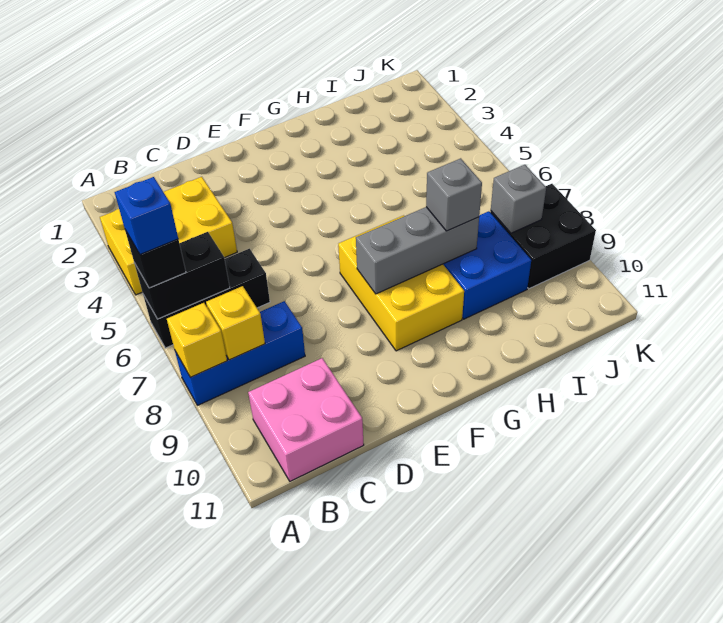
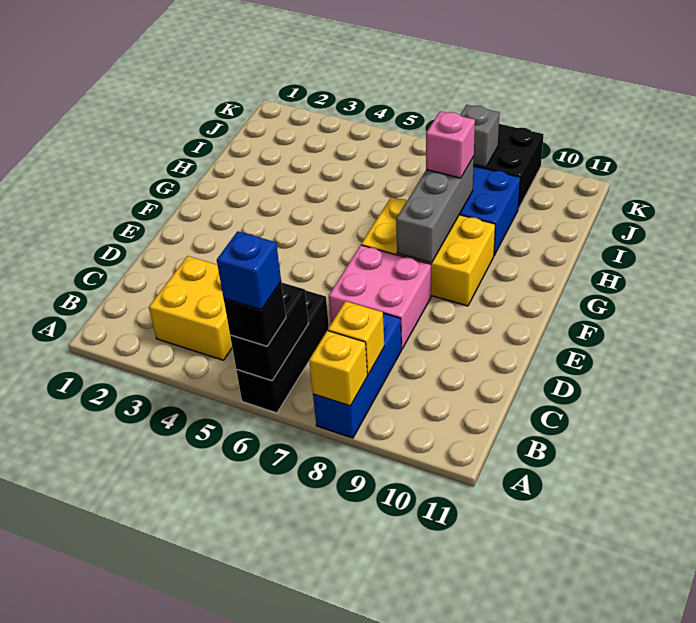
yellow brick A3:C4 level 1 -> yellow brick B3:C4 level 1
pink brick B10:C11 level 1 -> pink brick D7:E8 level 1
grey brick H8 level 3 -> pink brick H8 level 3

